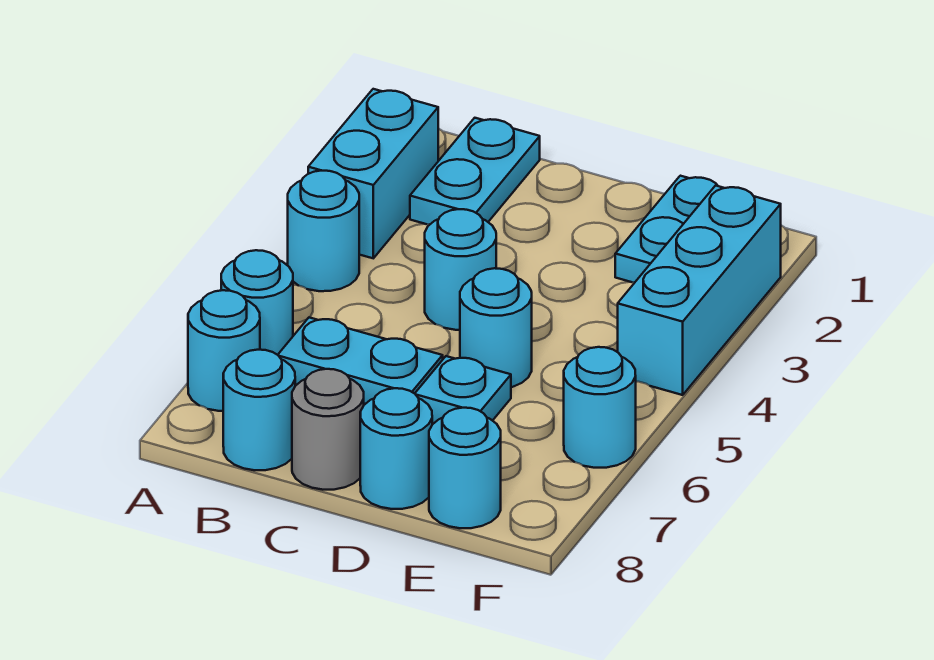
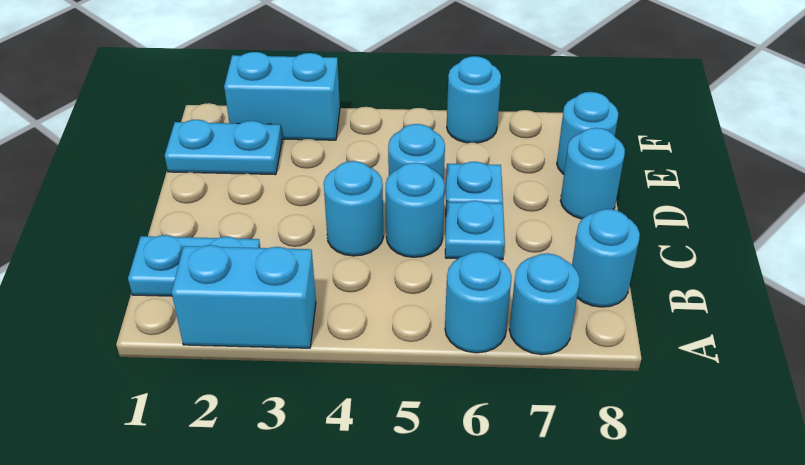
cyan round brick A4 level 1 -> cyan round brick C5 level 1
cyan plate B6:C6 level 1 -> cyan plate C6 level 1
grey round brick C8 level 1 -> none
cyan brick F2:F4 level 1 -> cyan brick F2:F3 level 1

